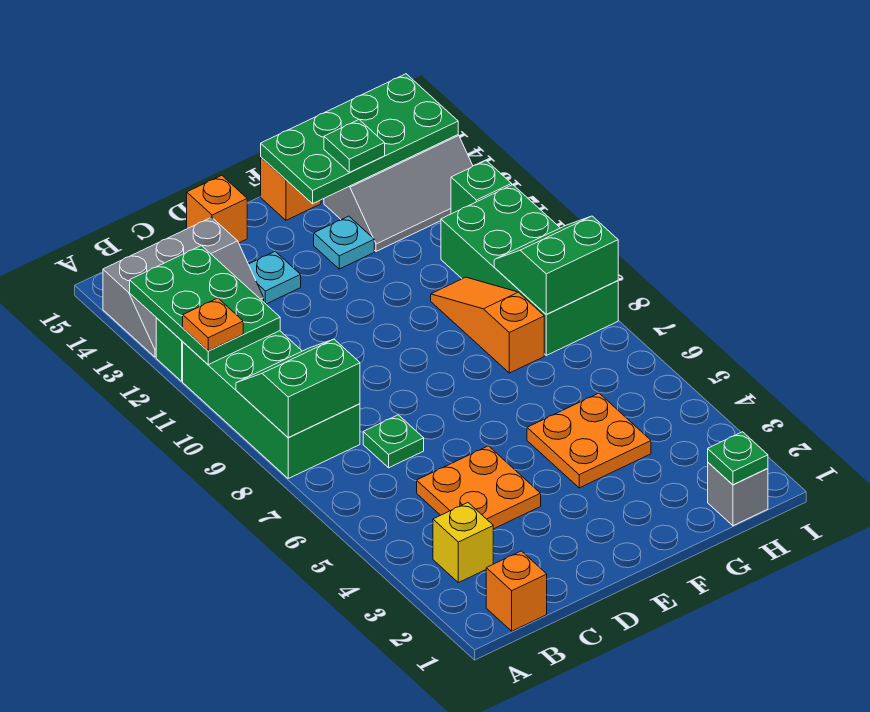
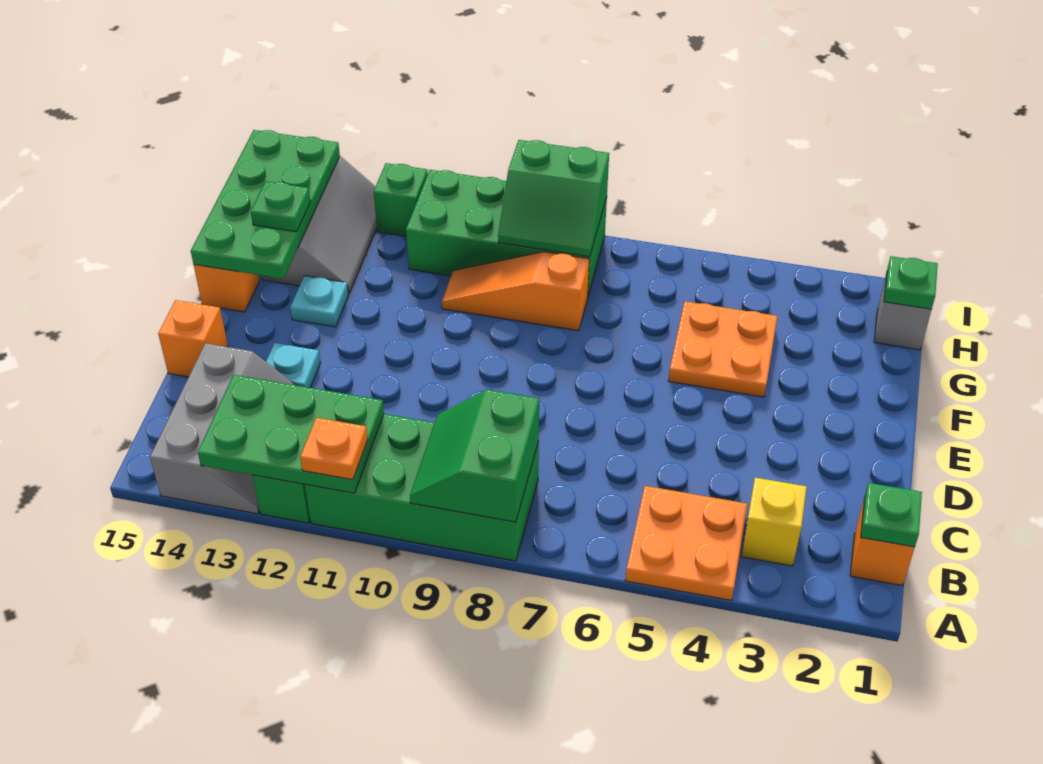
orange plate C4:D5 level 1 -> orange plate A4:B5 level 1
green plate C7 level 1 -> green plate B1 level 2
green slope H8:I9 level 2 top 8 -> green slope H8:I9 level 2 top I

